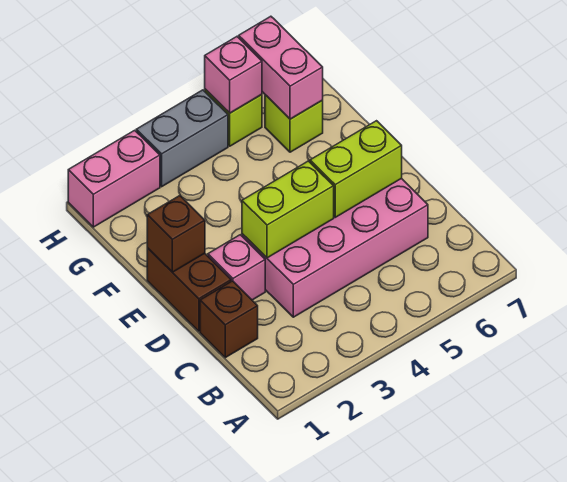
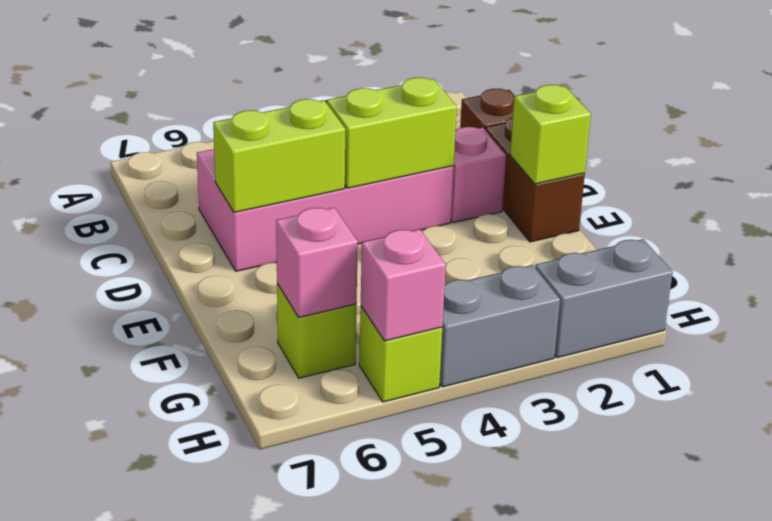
brown brick E1 level 2 -> lime brick E1 level 2
pink brick G6:H6 level 2 -> pink brick G6 level 2
pink brick H1:H2 level 1 -> grey brick H1:H2 level 1

